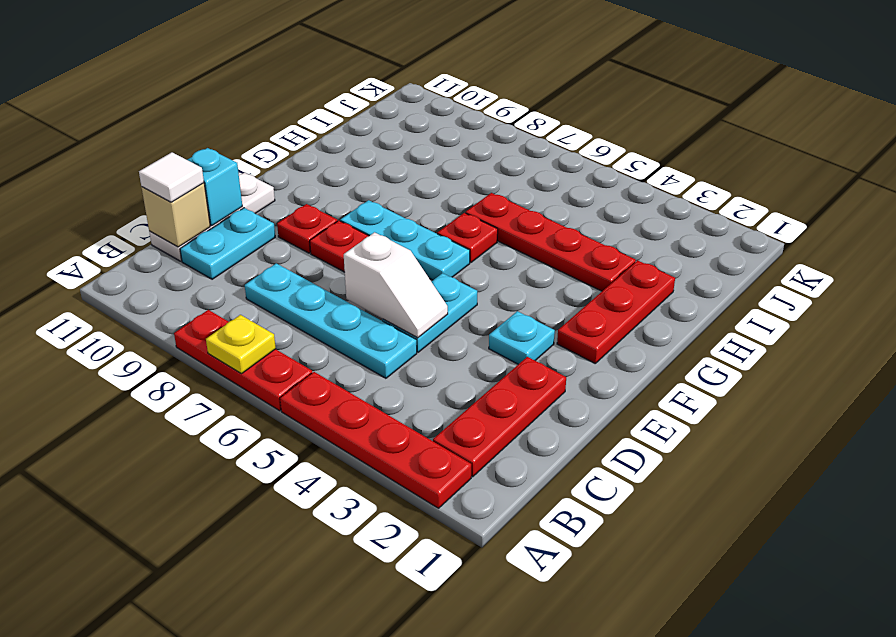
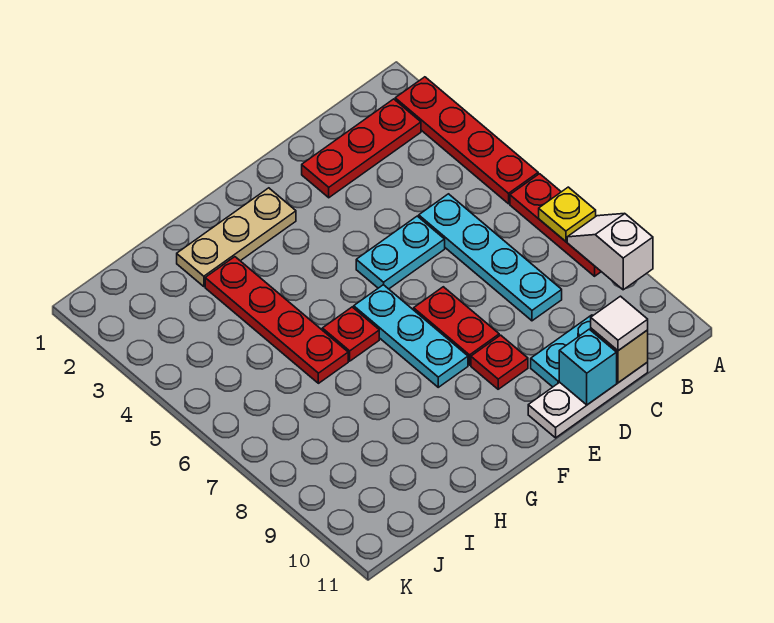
white slope D5:D6 level 2 top 6 -> white slope A8:A9 level 2 top 9
cyan plate E3 level 1 -> none
red plate F2:H2 level 1 -> tan plate F2:H2 level 1

